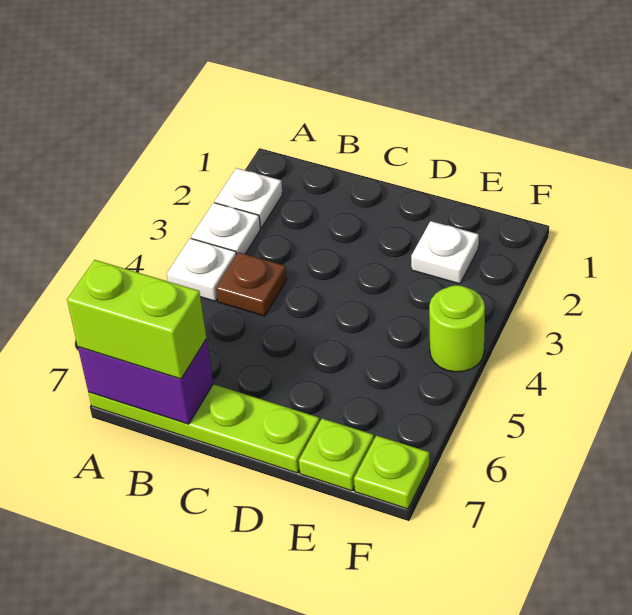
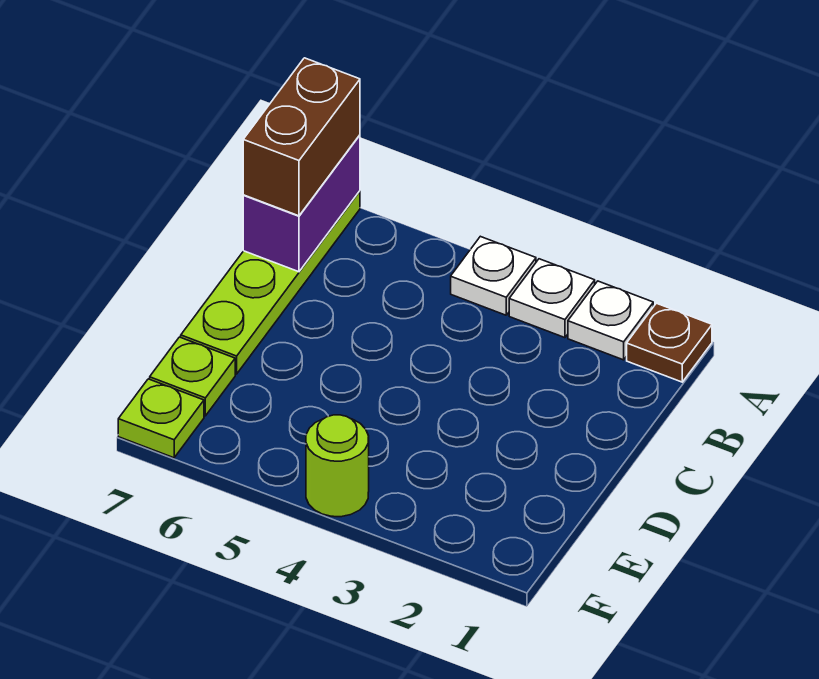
lime brick A7:B7 level 3 -> brown brick A7:B7 level 3
brown plate B4 level 1 -> brown plate A1 level 1
white plate E2 level 1 -> none

